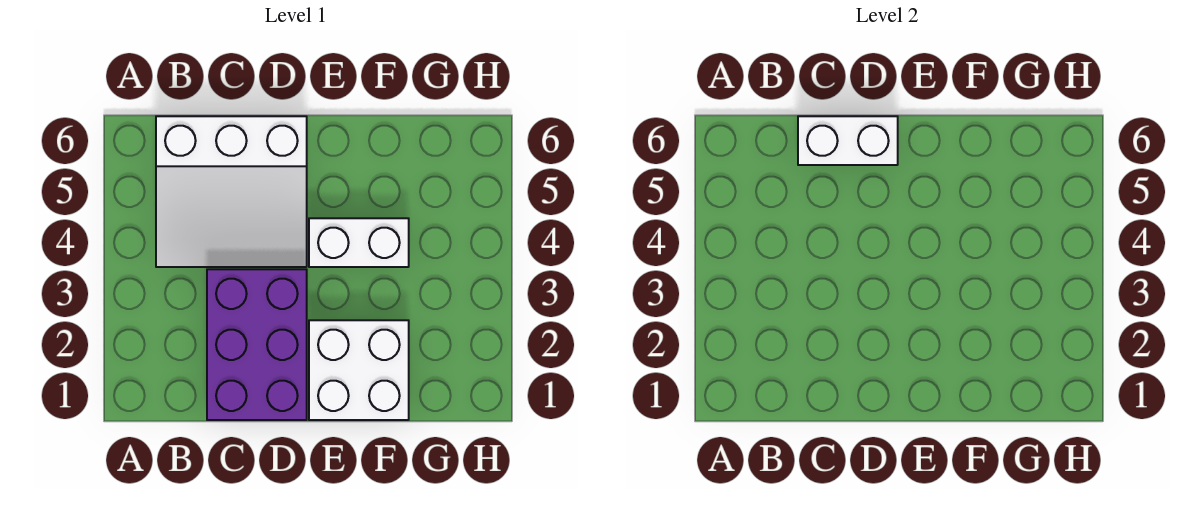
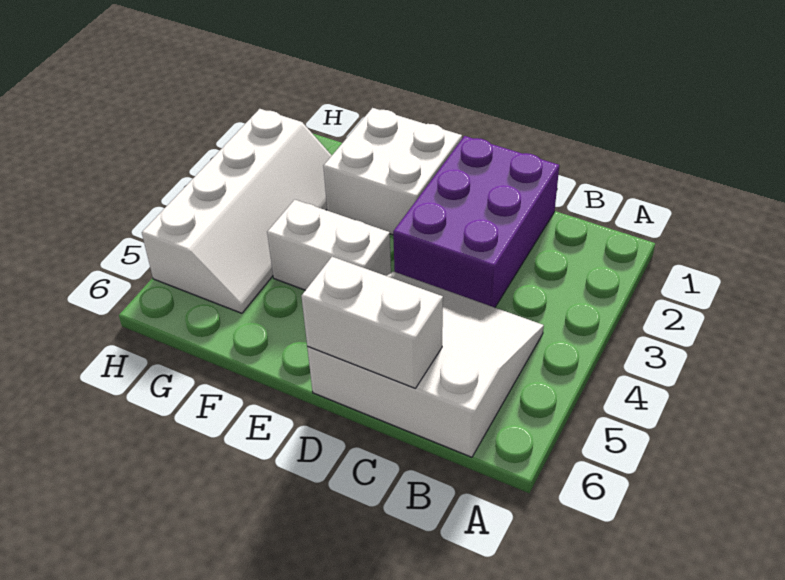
none -> white slope G2:H5 level 1 top H

